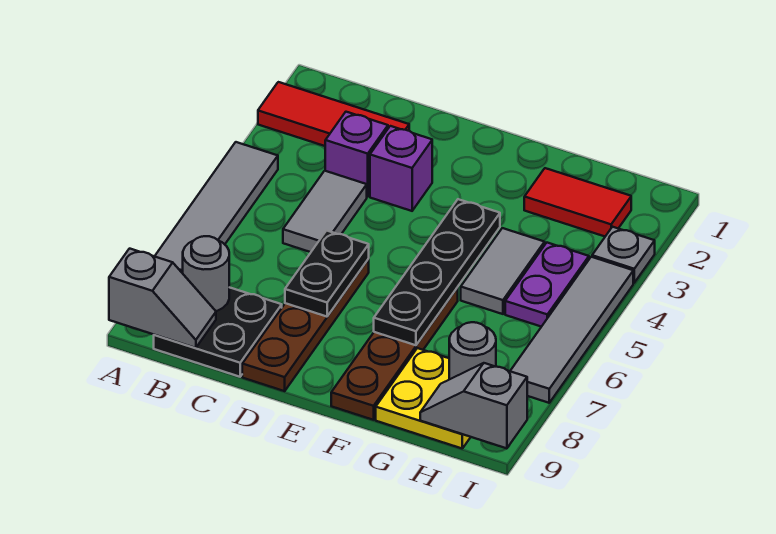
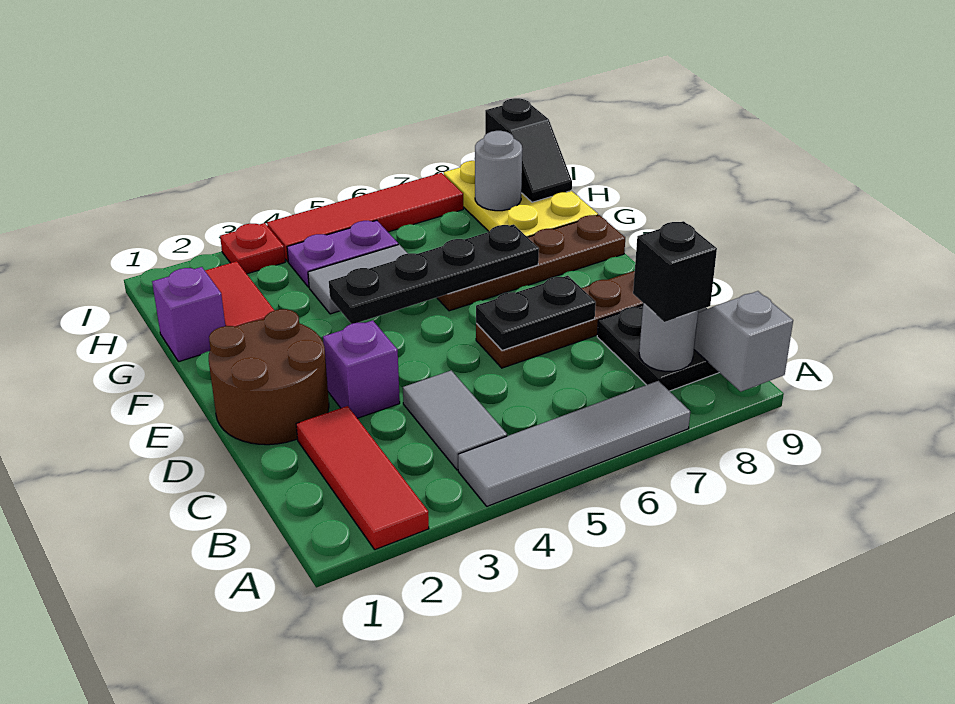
none -> black brick B8 level 3
purple brick C3 level 1 -> purple brick G1 level 1
grey tile C4:C5 level 1 -> grey tile B4:C4 level 1
none -> brown round brick D1:E2 level 1
yellow plate G8:H9 level 1 -> yellow plate G8:I9 level 1
grey slope H9:I9 level 2 top I -> black slope H9:I9 level 2 top I
grey plate I3 level 1 -> red plate I3 level 1
grey tile I4:I7 level 1 -> red tile I4:I7 level 1

